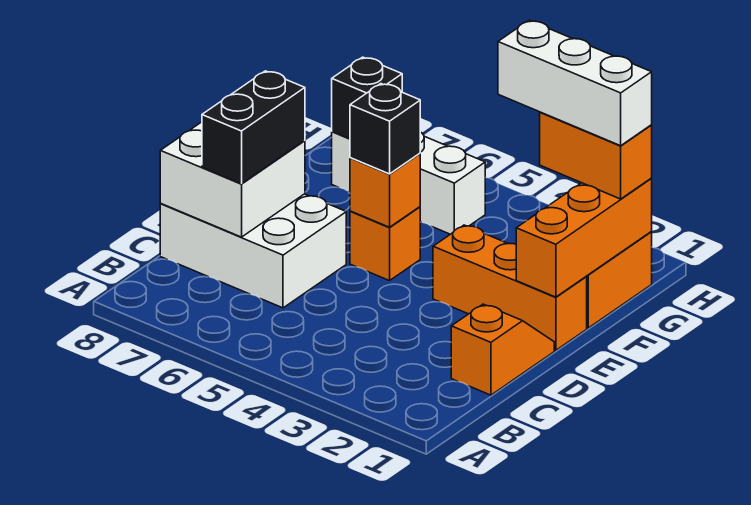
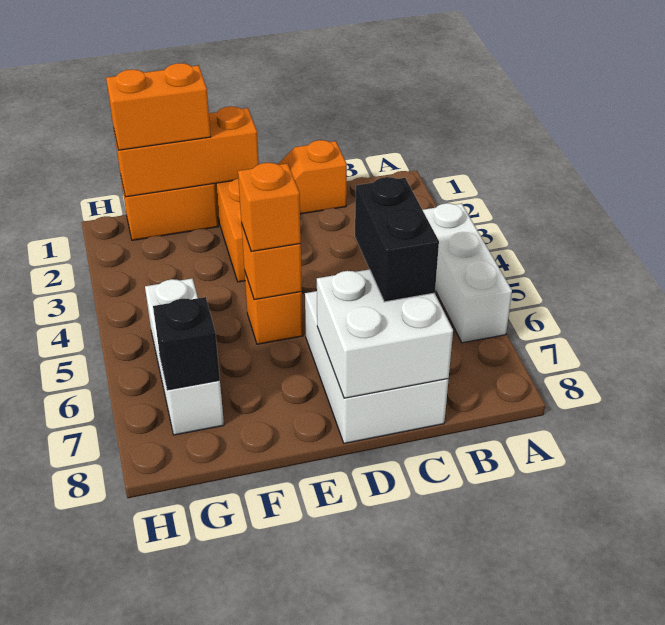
black brick C7:D7 level 3 -> black brick C6:C7 level 3
black brick E5 level 3 -> orange brick E5 level 3
orange brick G1:G2 level 3 -> orange brick F1:G1 level 3
white brick G1:G3 level 4 -> white brick A4:A6 level 1

